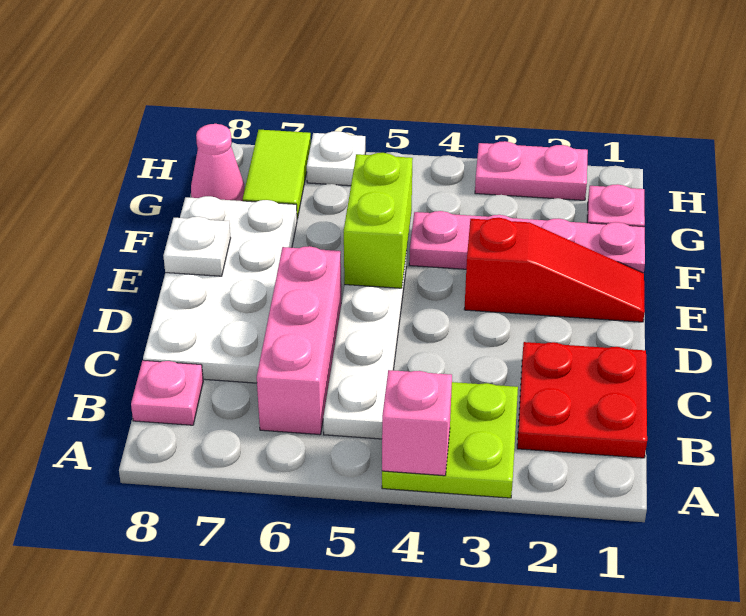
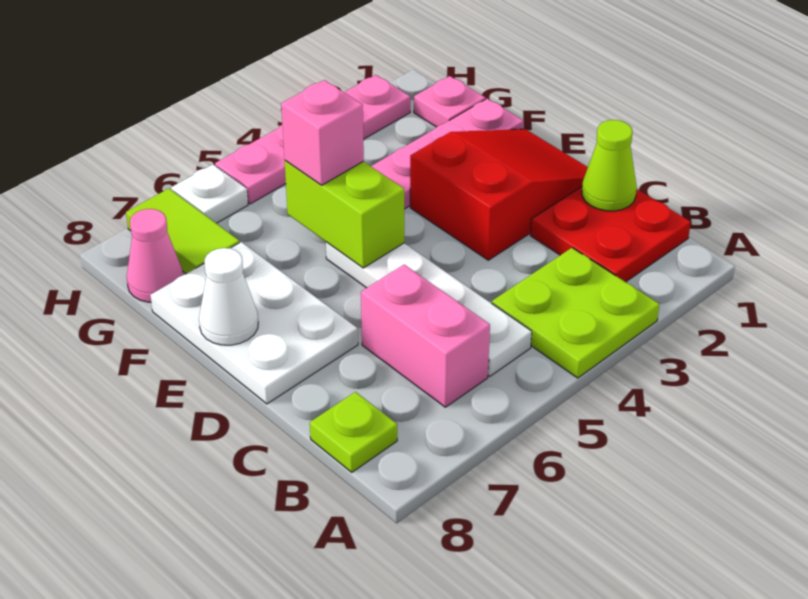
pink brick A4 level 2 -> pink brick F5 level 3
pink brick B6:D6 level 1 -> pink brick B6:C6 level 1
pink plate B8 level 1 -> lime plate B8 level 1
none -> lime cone C1 level 2
white plate C7:F8 level 1 -> white plate D7:F8 level 1
red slope E1:E3 level 1 top 3 -> red slope D1:E3 level 1 top 3
white plate E8 level 2 -> white cone E8 level 2
pink plate H2:H3 level 1 -> pink plate H2:H5 level 1

